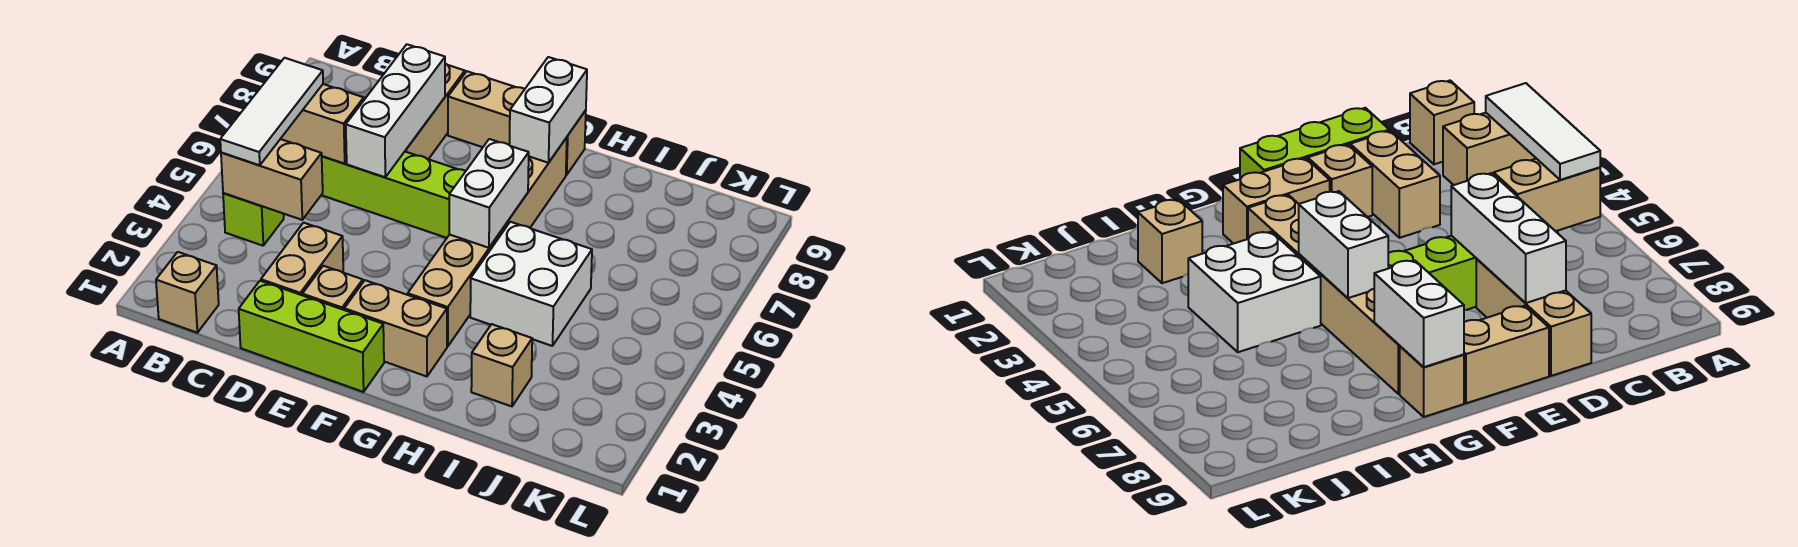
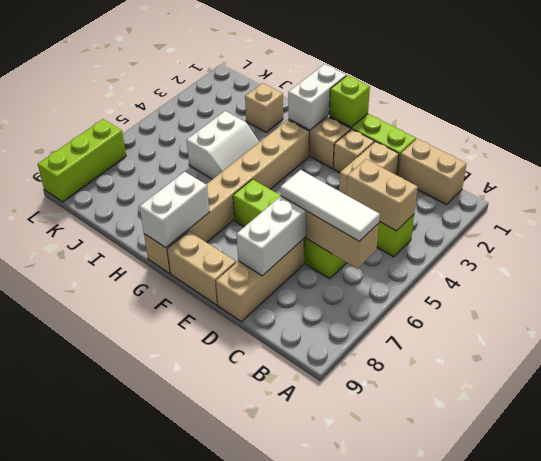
tan brick B1 level 1 -> tan brick B1:C1 level 1
white tile B4:B6 level 3 -> white tile B6:D6 level 3
none -> lime brick F1 level 2
white brick G5:G6 level 2 -> white brick G1:G2 level 2
white brick H4:I5 level 1 -> white slope H4:I5 level 1 top I
none -> lime brick L7:L9 level 1

